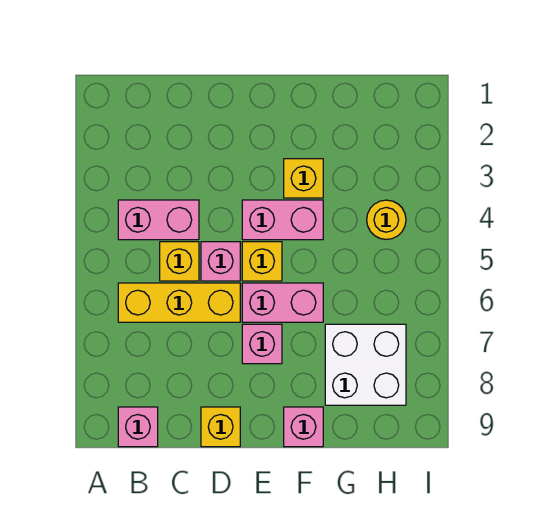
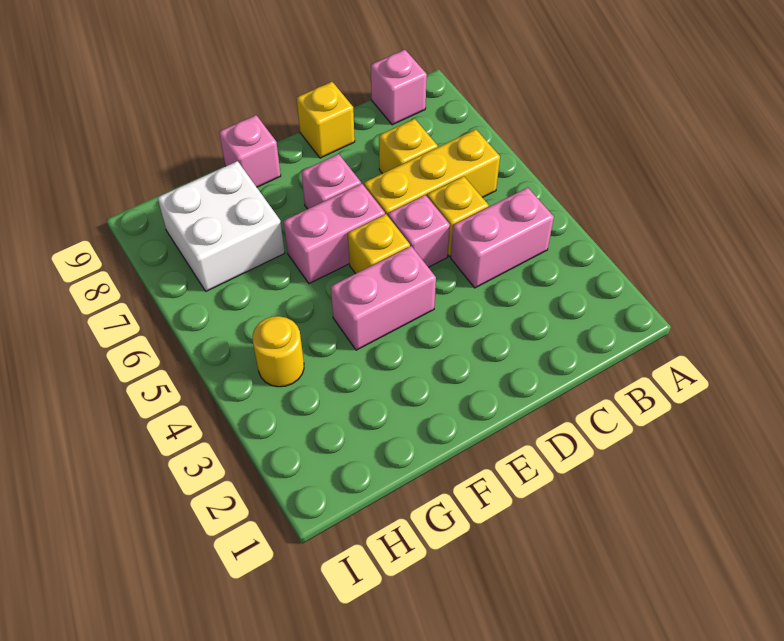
yellow brick F3 level 1 -> yellow brick C7 level 1

